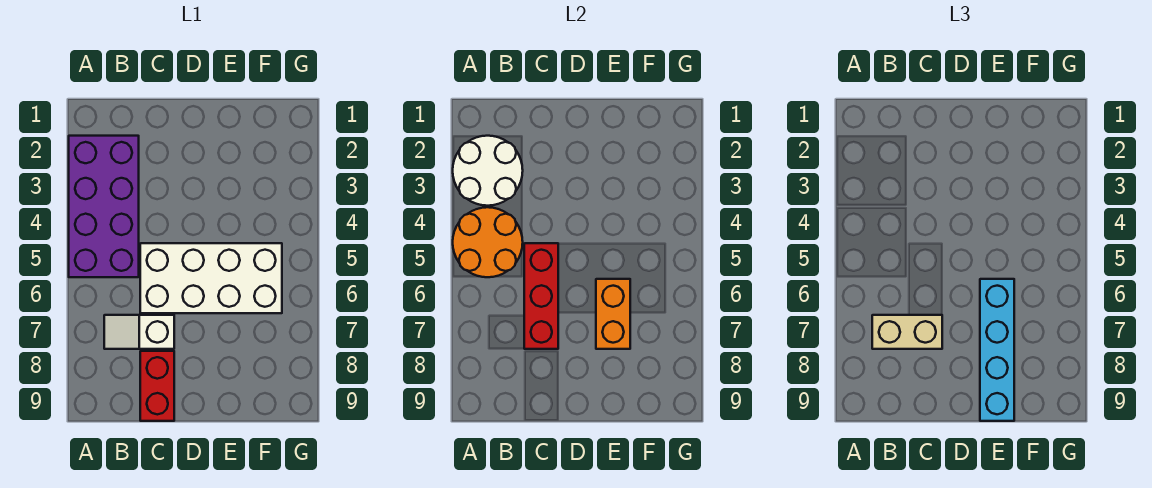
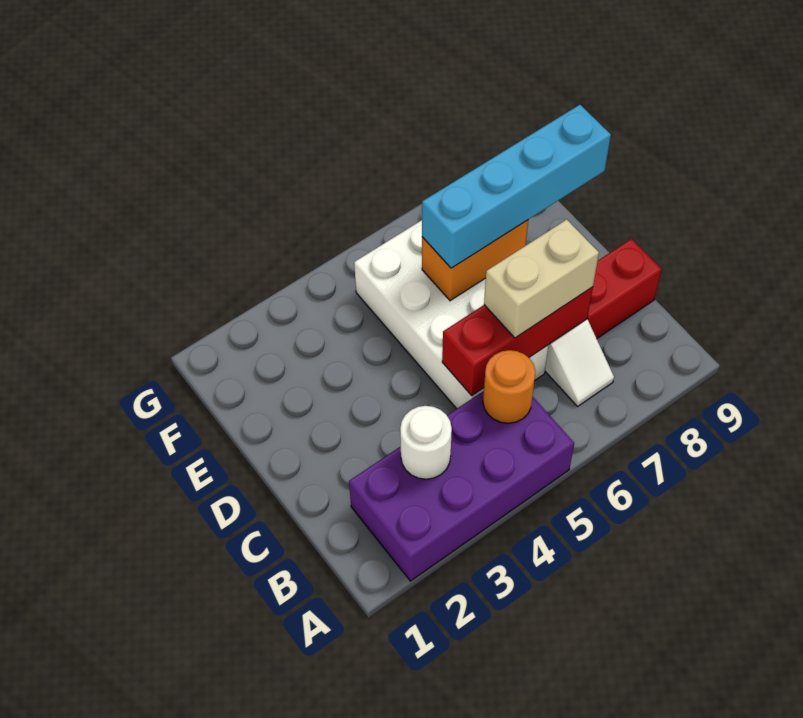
white round brick A2:B3 level 2 -> white round brick B3 level 2
orange round brick A4:B5 level 2 -> orange round brick B5 level 2
tan brick B7:C7 level 3 -> tan brick C6:C7 level 3

